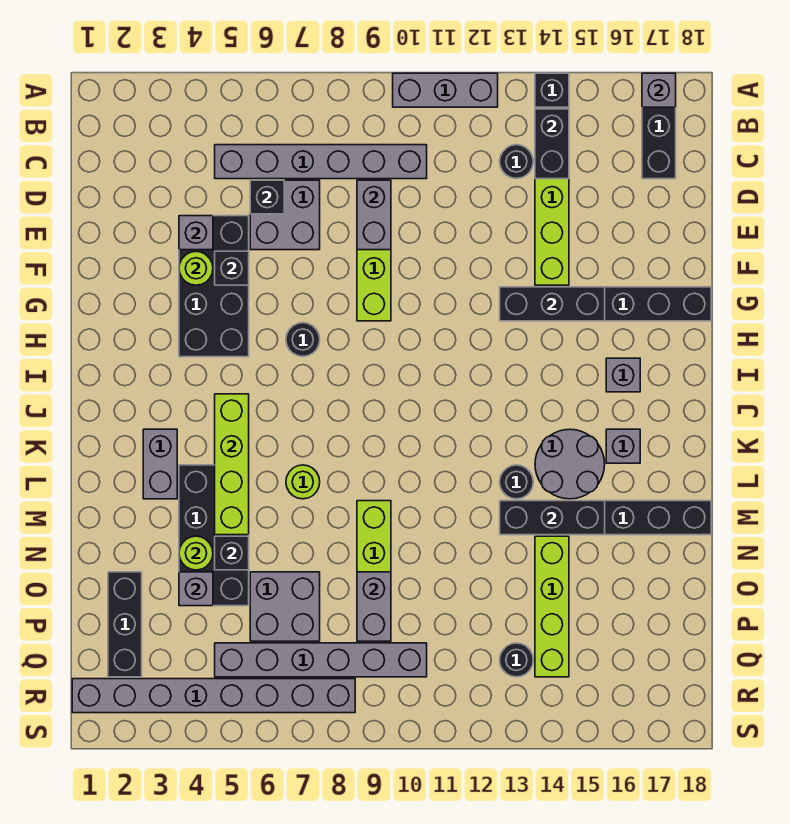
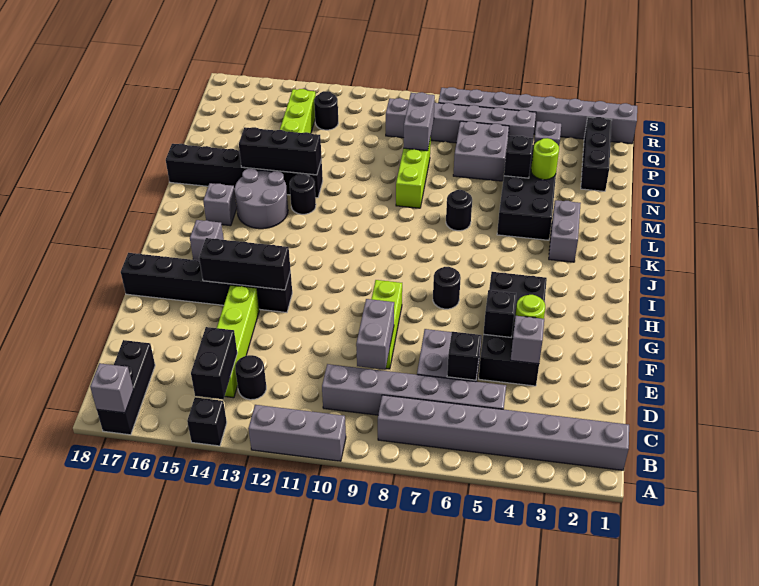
none -> grey brick B1:B8 level 1
lime brick J5:M5 level 2 -> none
lime round brick L7 level 1 -> black round brick L7 level 1

